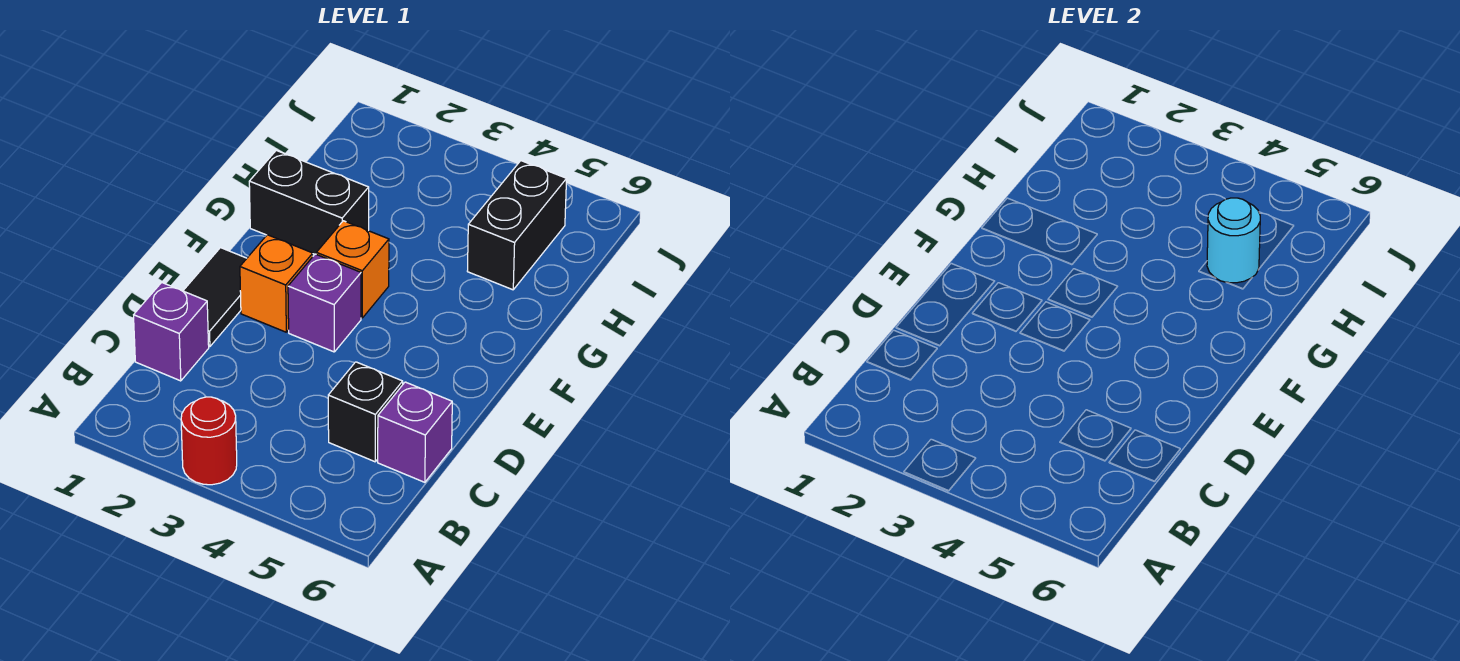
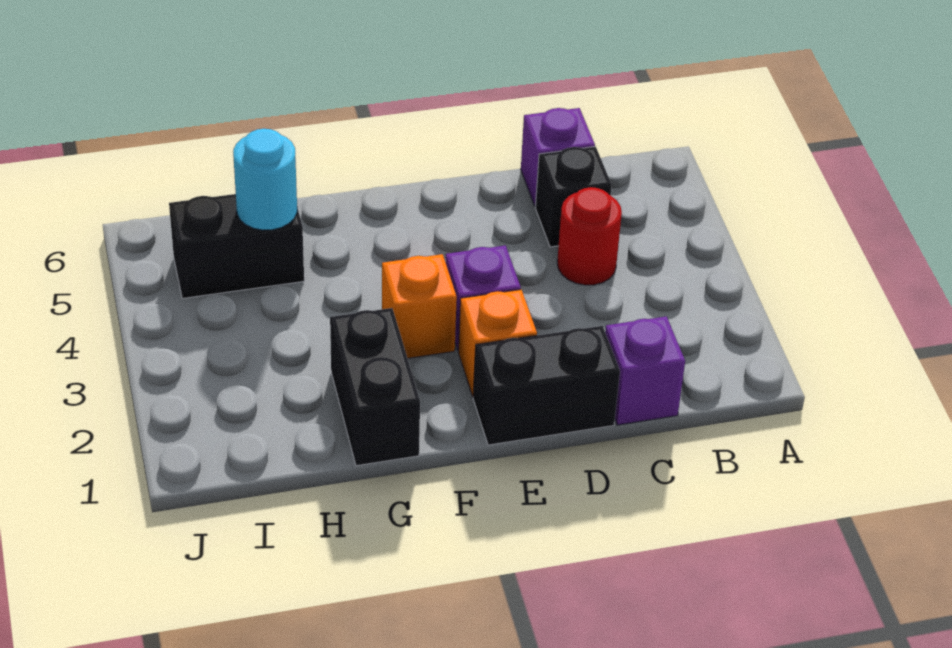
red round brick A3 level 1 -> red round brick C4 level 1
black tile D1:E1 level 1 -> black brick D1:E1 level 1

